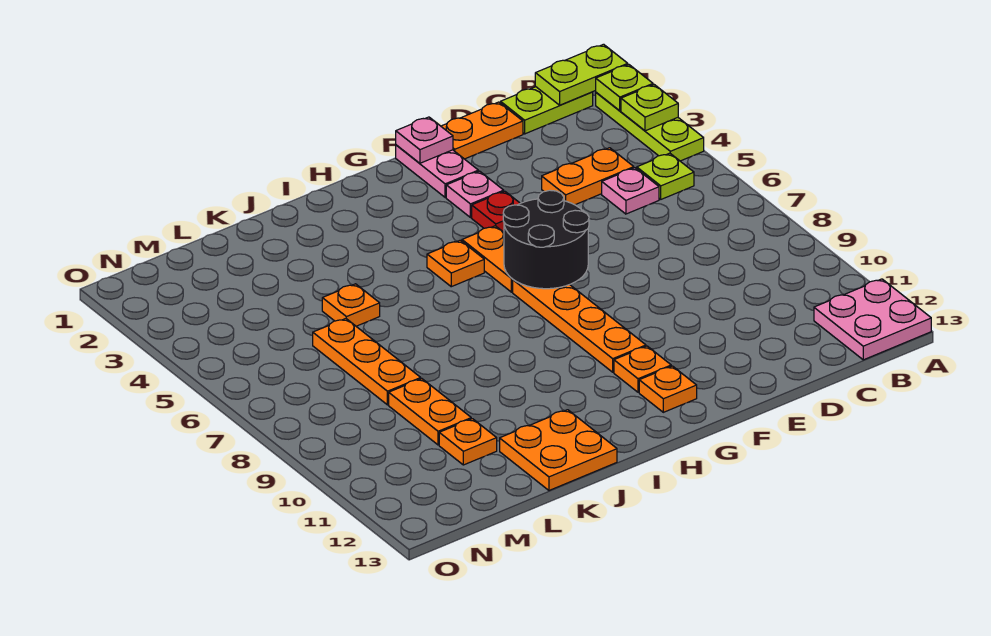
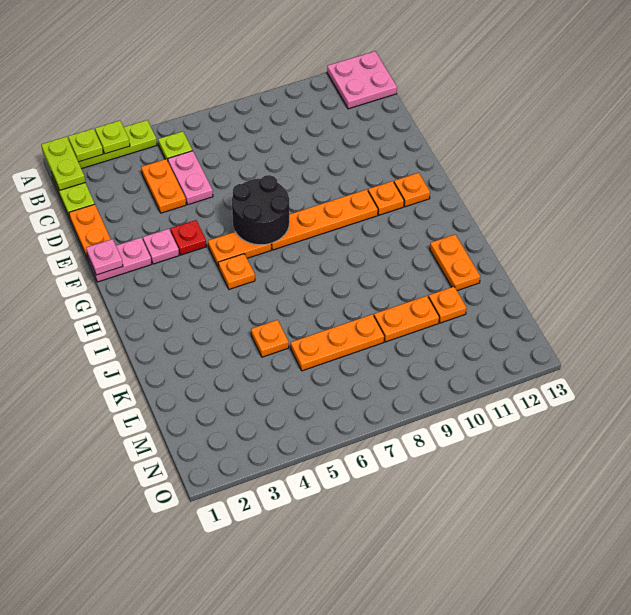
pink plate C5 level 1 -> pink plate C5:D5 level 1
orange plate J12:K13 level 1 -> orange plate J12:K12 level 1

